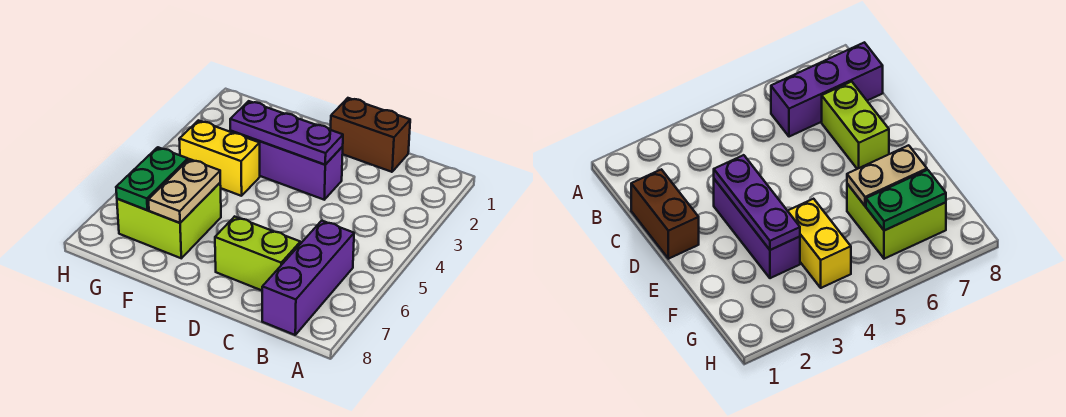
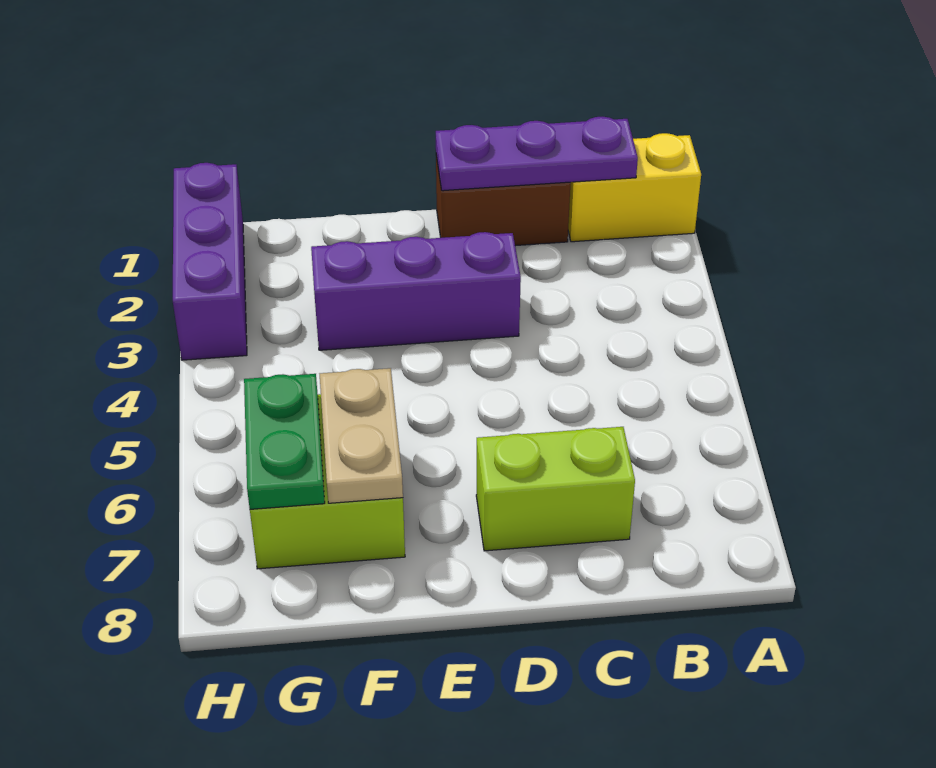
purple brick B6:B8 level 1 -> purple brick H1:H3 level 1
purple plate D3:F3 level 2 -> purple plate B1:D1 level 2
yellow brick F4:G4 level 1 -> yellow brick A1:B1 level 1

